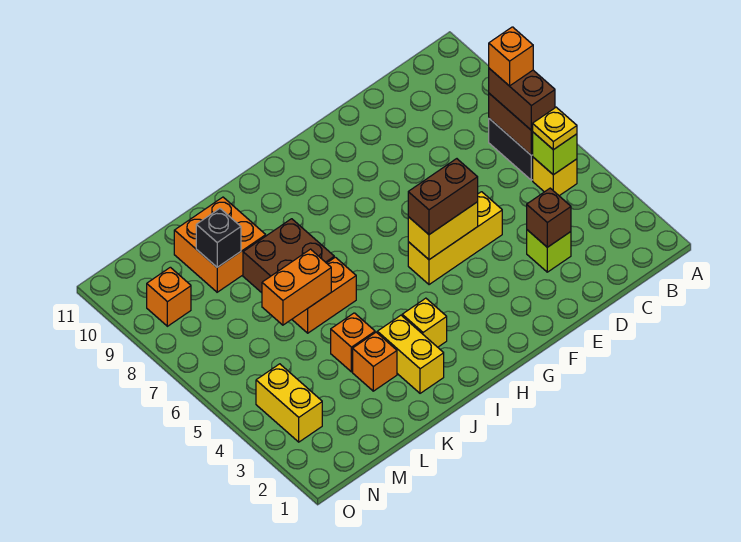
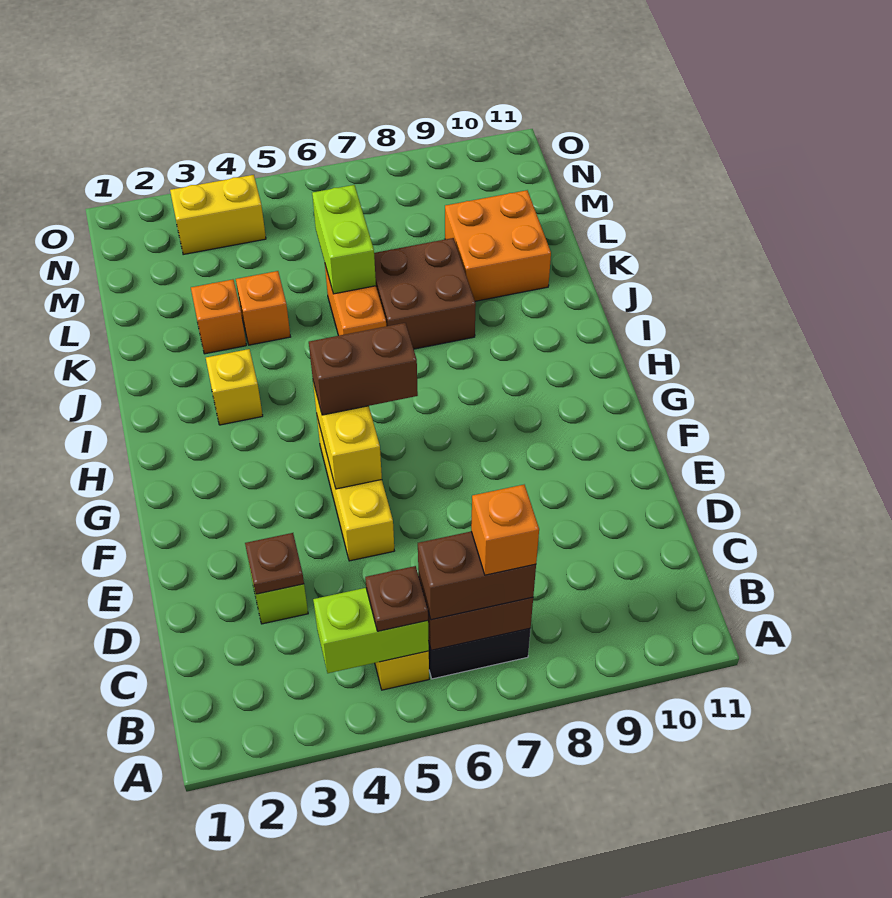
lime brick B5 level 2 -> lime brick B4:B5 level 2
yellow plate B5 level 3 -> brown plate B5 level 3
brown brick D3 level 2 -> brown plate D3 level 2
brown brick F5:G5 level 3 -> brown brick G5:G6 level 3
yellow brick J2:J3 level 1 -> none
orange brick K6:L6 level 2 -> lime brick K6:L6 level 2
black brick L9 level 2 -> none
orange brick N9 level 1 -> none

